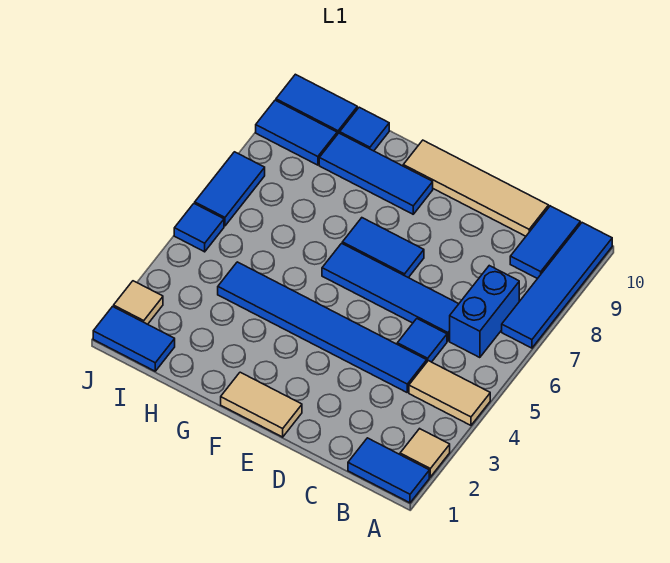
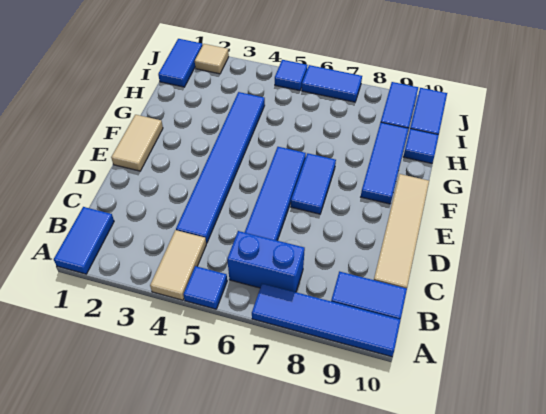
tan tile A2 level 1 -> none
blue tile C5 level 1 -> blue tile A5 level 1

